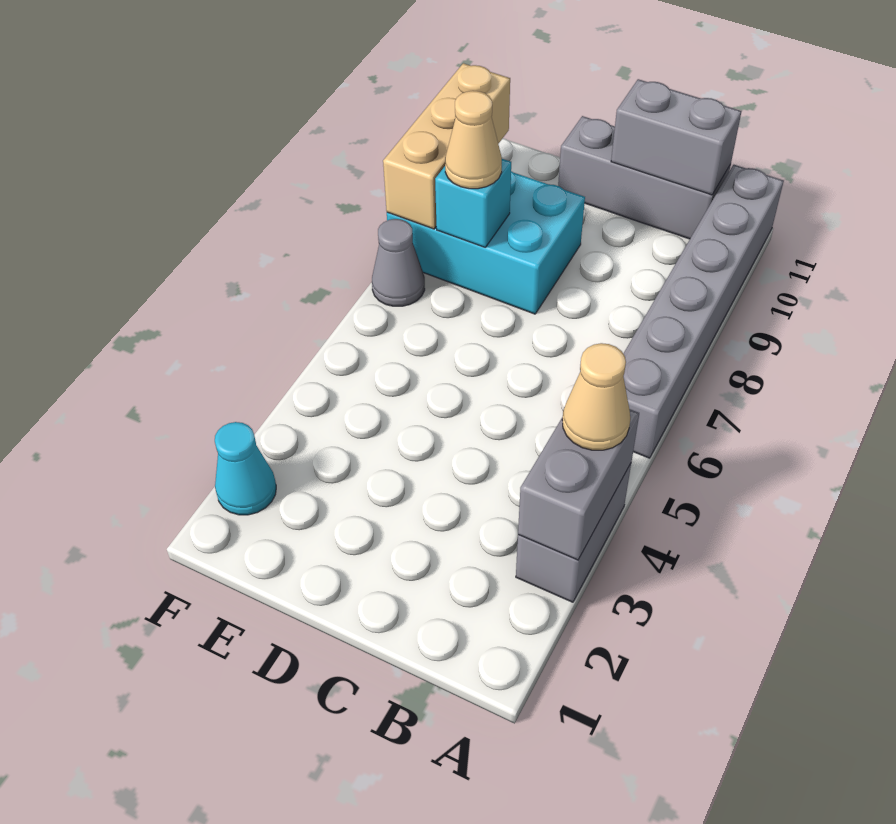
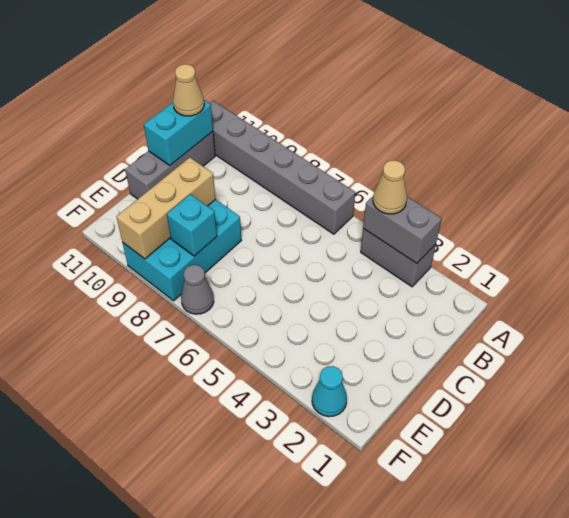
grey brick B11:C11 level 2 -> cyan brick B11:C11 level 2
tan cone E8 level 3 -> tan cone B11 level 3
tan brick F8:F10 level 2 -> tan brick D9:F9 level 2

